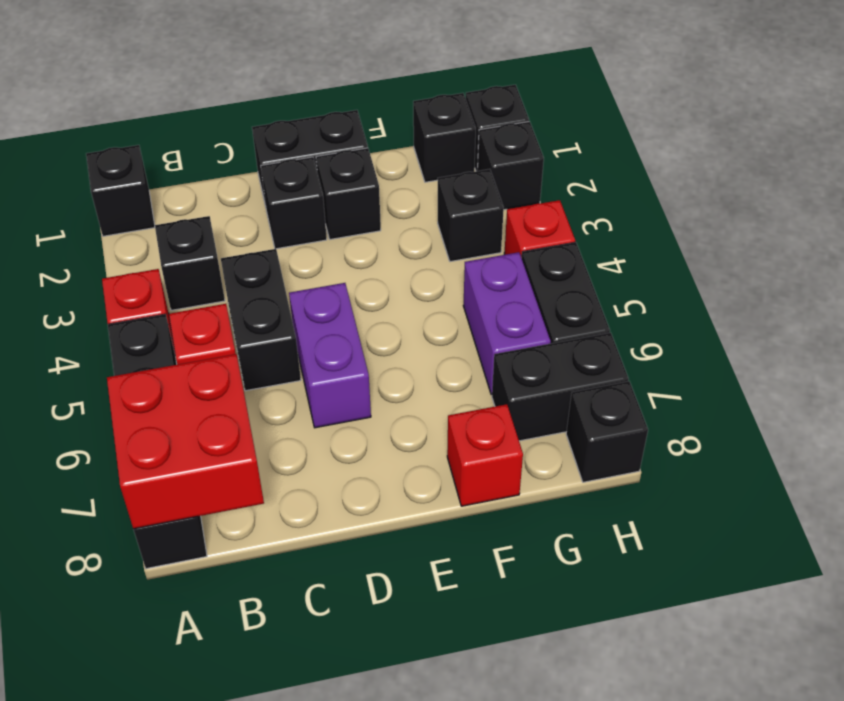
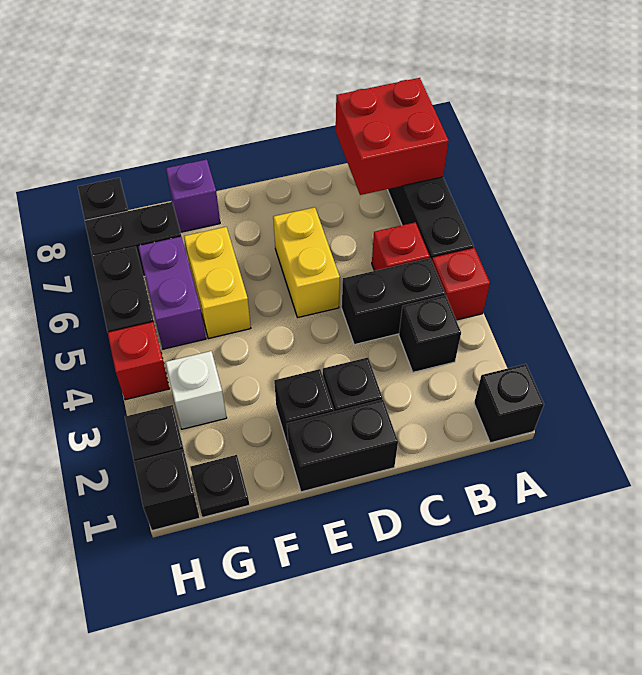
black brick C4:C5 level 1 -> black brick B4:C4 level 1
purple brick D5:D6 level 1 -> yellow brick D5:D6 level 1
none -> yellow brick F5:F6 level 1
red brick F8 level 1 -> purple brick F8 level 1
black brick G1 level 1 -> black plate G1 level 1
black brick G3 level 1 -> white brick G3 level 1

